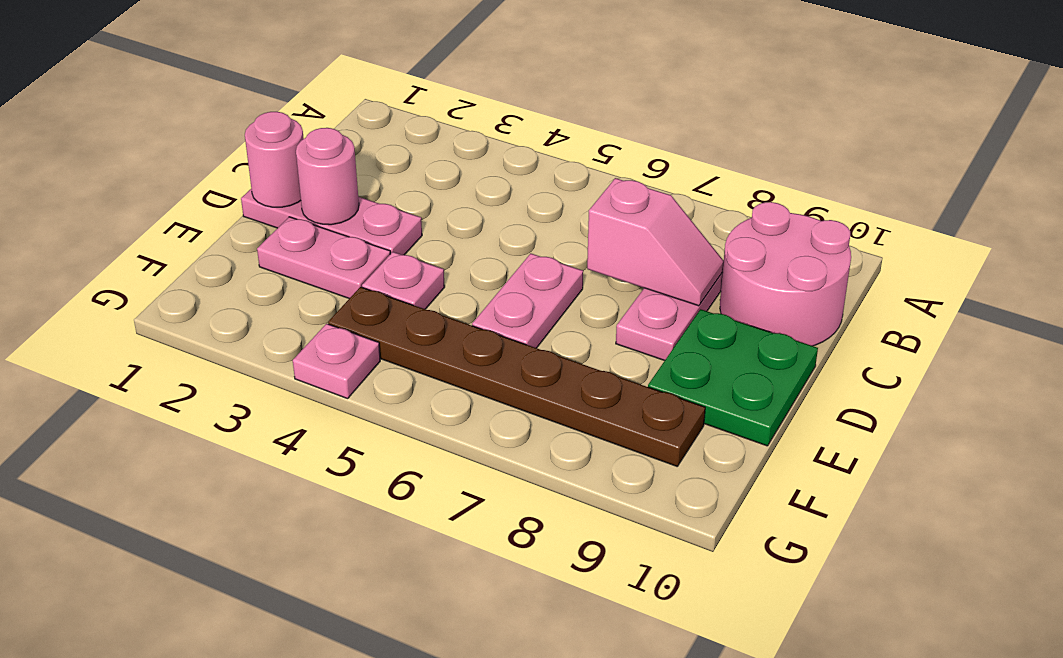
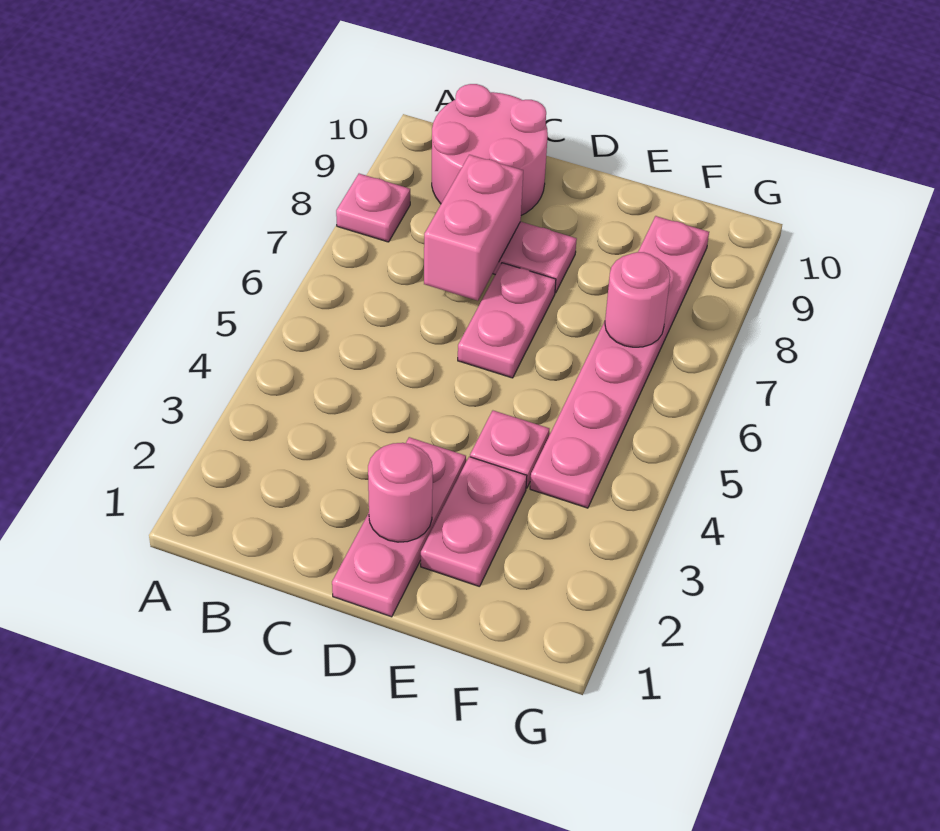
pink slope C7:C8 level 2 top 7 -> pink brick C7:C8 level 2
pink round brick D1 level 2 -> pink round brick F7 level 2
pink plate D6:E6 level 1 -> pink plate D6:D7 level 1
green plate D9:E10 level 1 -> none
brown plate F4:F9 level 1 -> pink plate F4:F9 level 1
pink plate G4 level 1 -> pink plate A8 level 1

